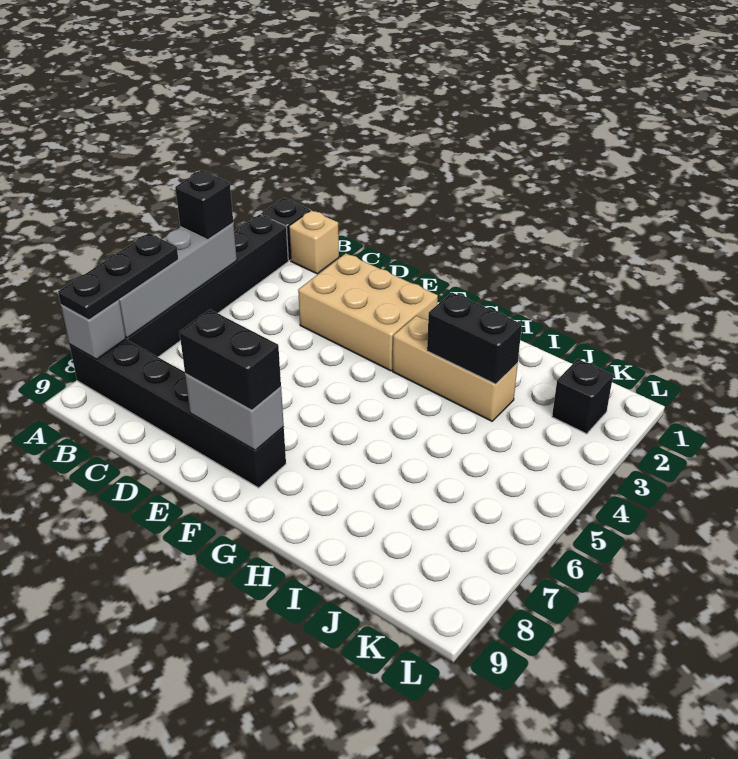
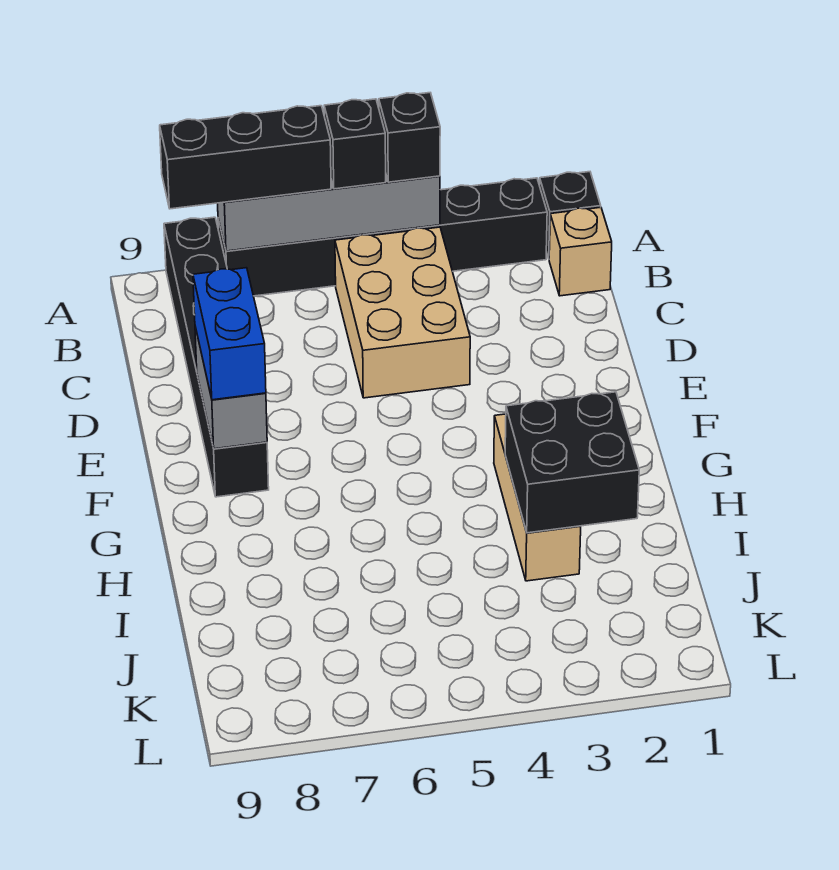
black plate A6:A8 level 3 -> black brick A6:A8 level 3
grey brick A8 level 2 -> none
tan brick D2:F3 level 1 -> tan brick B4:D5 level 1
black brick E8:F8 level 3 -> blue brick E8:F8 level 3
black brick H3:I3 level 2 -> black brick H2:I3 level 2
black brick K2 level 1 -> black brick A5 level 3

